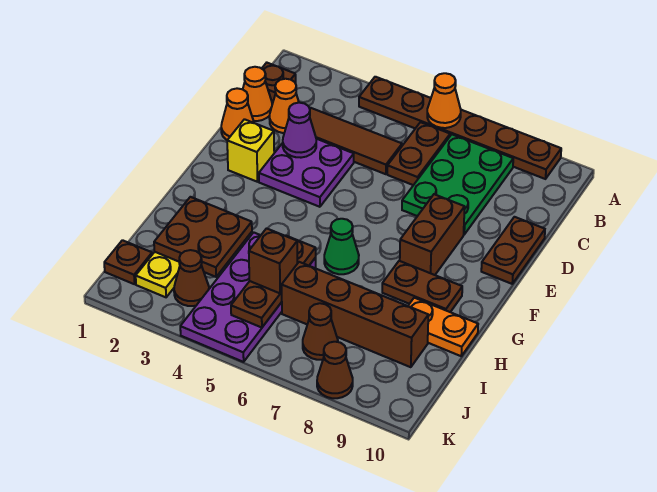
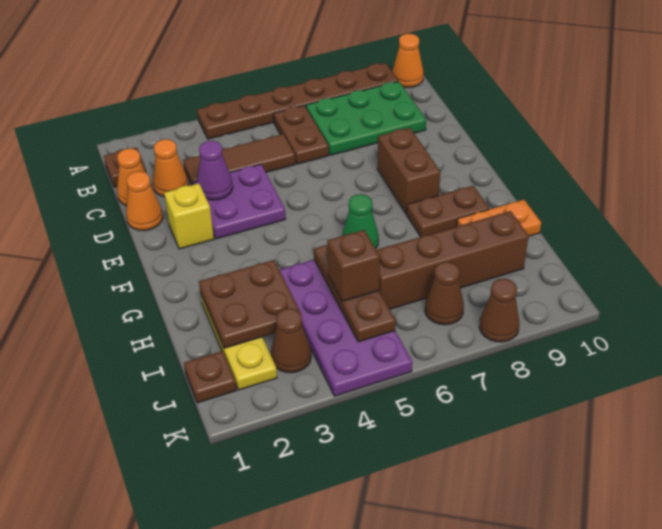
orange cone A6 level 2 -> orange cone A10 level 1
green plate B7:D8 level 1 -> green plate B7:C9 level 1
brown plate D10:E10 level 1 -> none

